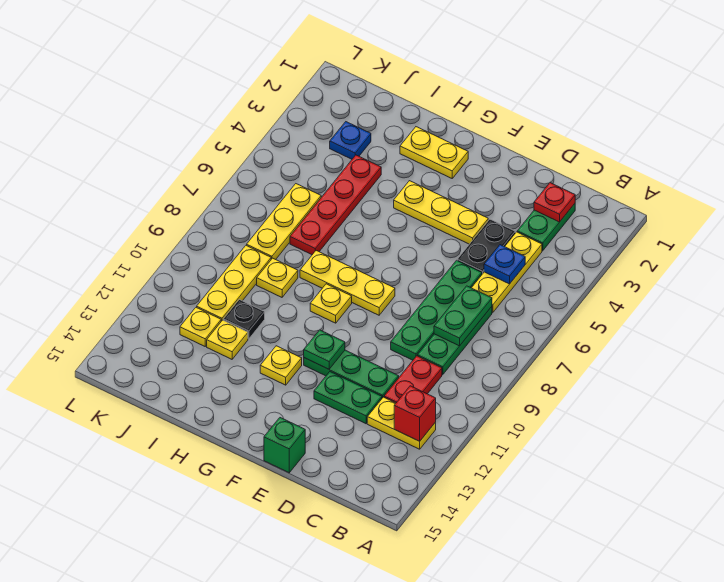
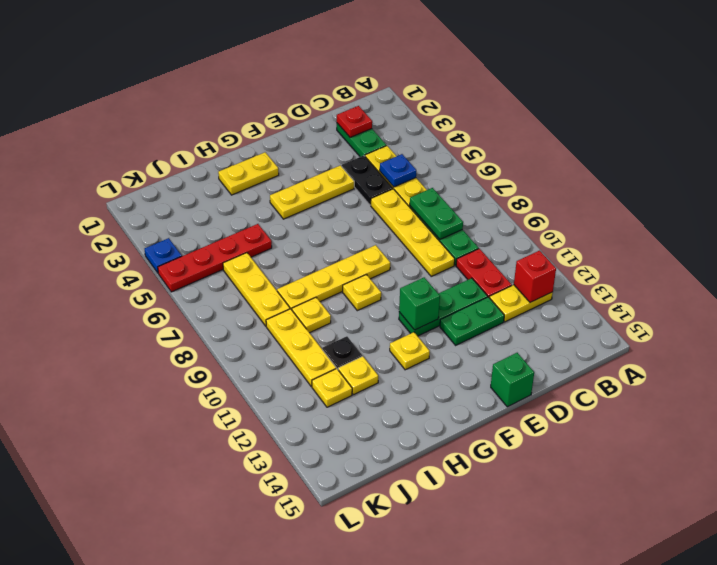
green plate D6:D9 level 1 -> yellow plate D6:D9 level 1
yellow plate F8:H8 level 1 -> yellow plate F8:I8 level 1
green plate F11 level 2 -> green brick F11 level 2
red plate I4:I7 level 1 -> red plate I5:L5 level 1
blue plate J3 level 1 -> blue plate L4 level 1

